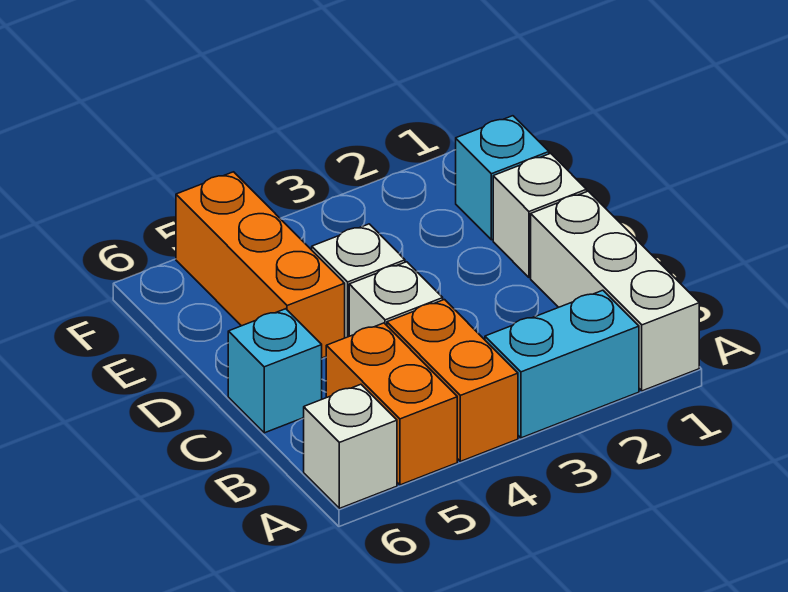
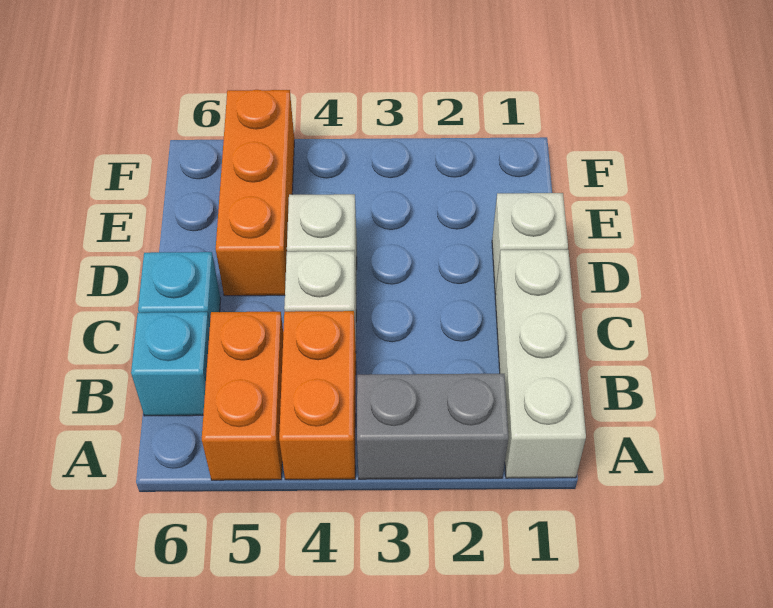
cyan brick A2:A3 level 1 -> grey brick A2:A3 level 1
white brick A6 level 1 -> none
cyan brick E1 level 1 -> cyan brick B6 level 1

